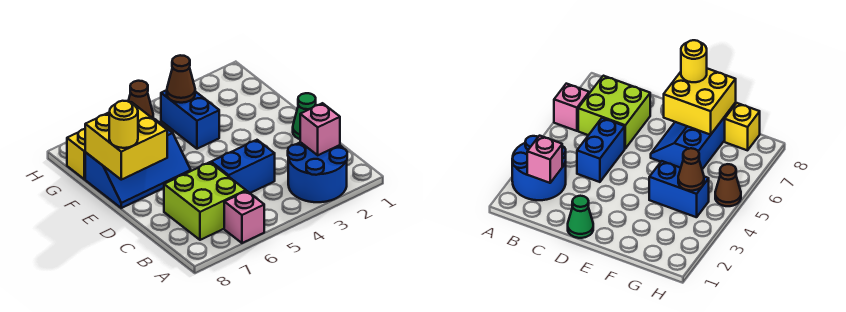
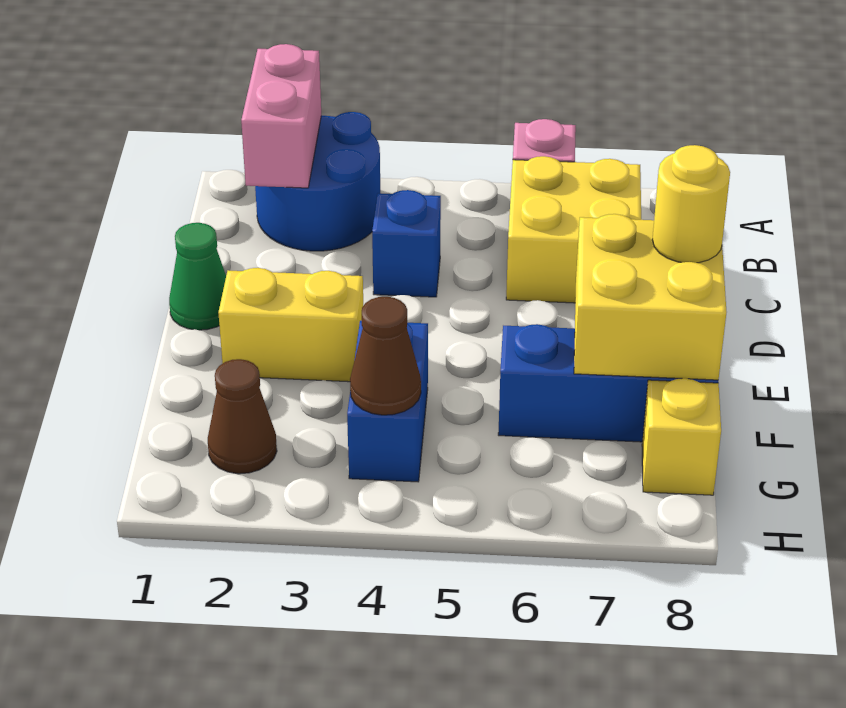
pink brick B2 level 2 -> pink brick A2:B2 level 2
lime brick B6:C7 level 1 -> yellow brick B6:C7 level 1
blue brick C4:C5 level 1 -> blue brick C4 level 1
none -> yellow brick E2:E3 level 1
brown cone H5 level 1 -> brown cone G2 level 1

